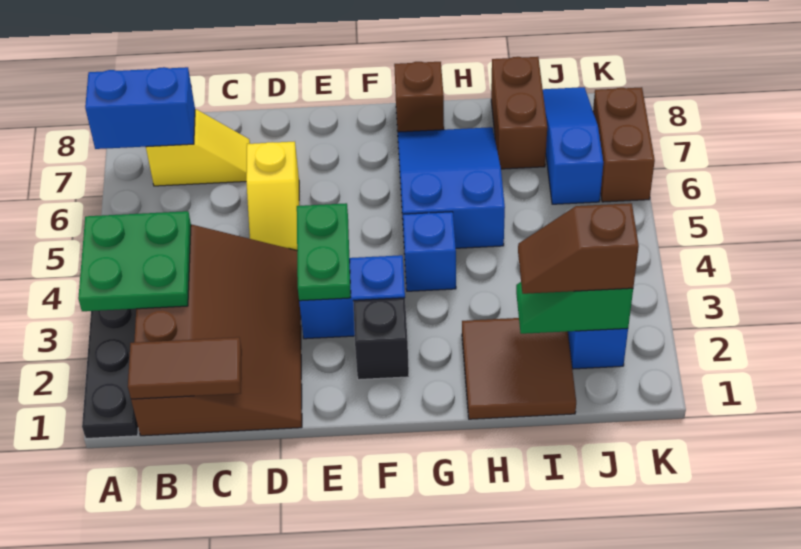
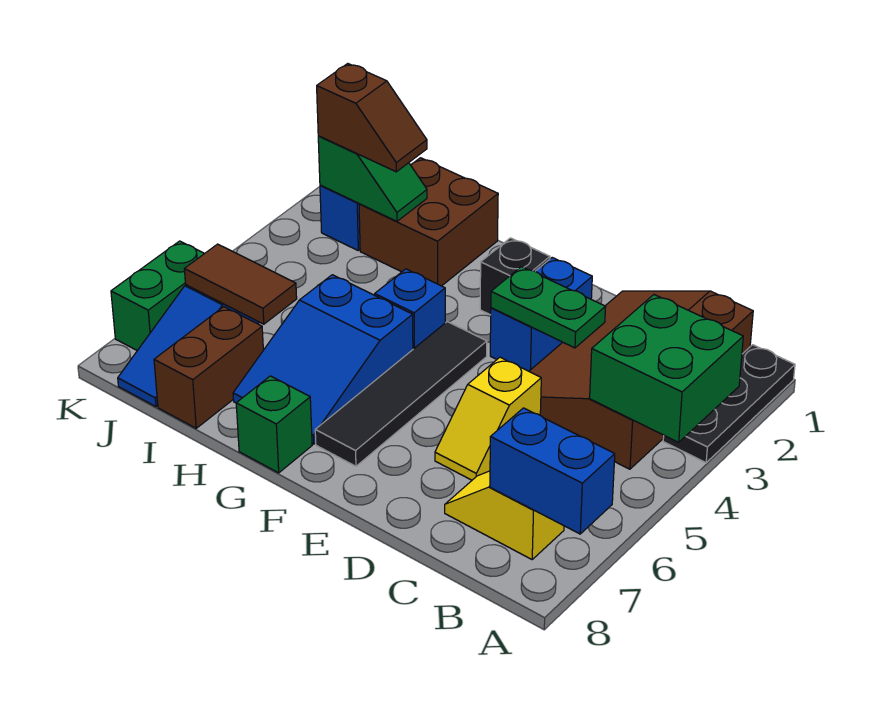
green plate A3:B4 level 2 -> green brick A3:B4 level 2
brown tile B1:C1 level 2 -> brown tile I6:J6 level 2
yellow slope D5:D6 level 1 top 6 -> yellow slope D5:D6 level 1 top 5
blue brick E3:F3 level 1 -> blue brick E2:E3 level 1
green plate E3:E4 level 2 -> green plate D3:E3 level 2
none -> black tile F4:F7 level 1
brown brick G8 level 1 -> green brick G8 level 1
brown tile H1:I2 level 1 -> brown brick H1:I2 level 1
brown brick K6:K7 level 1 -> green brick K6:K7 level 1

